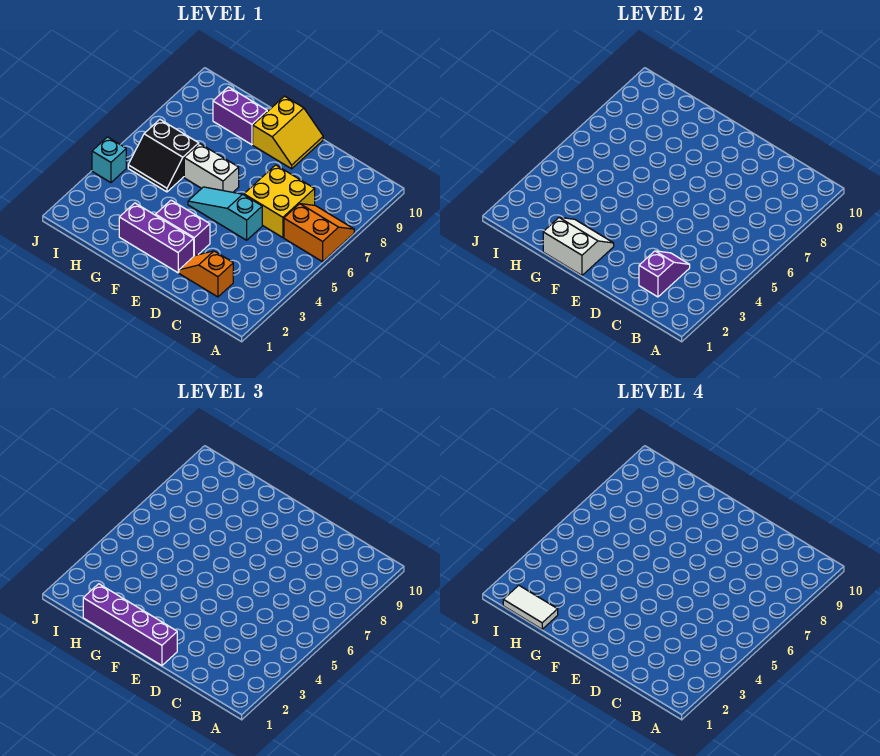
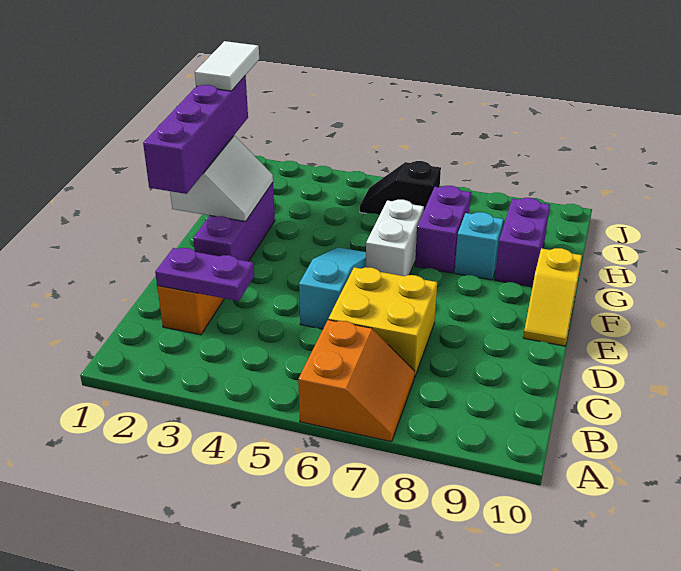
purple slope C2:C3 level 2 top 2 -> purple plate C2:C3 level 2
purple brick E3:F3 level 1 -> purple brick G7:H7 level 1
yellow slope E9:F10 level 1 top F -> yellow slope E10:F10 level 1 top F
black slope H5:I6 level 1 top 6 -> black slope I5:I6 level 1 top 6
cyan brick J4 level 1 -> cyan brick G8 level 1

